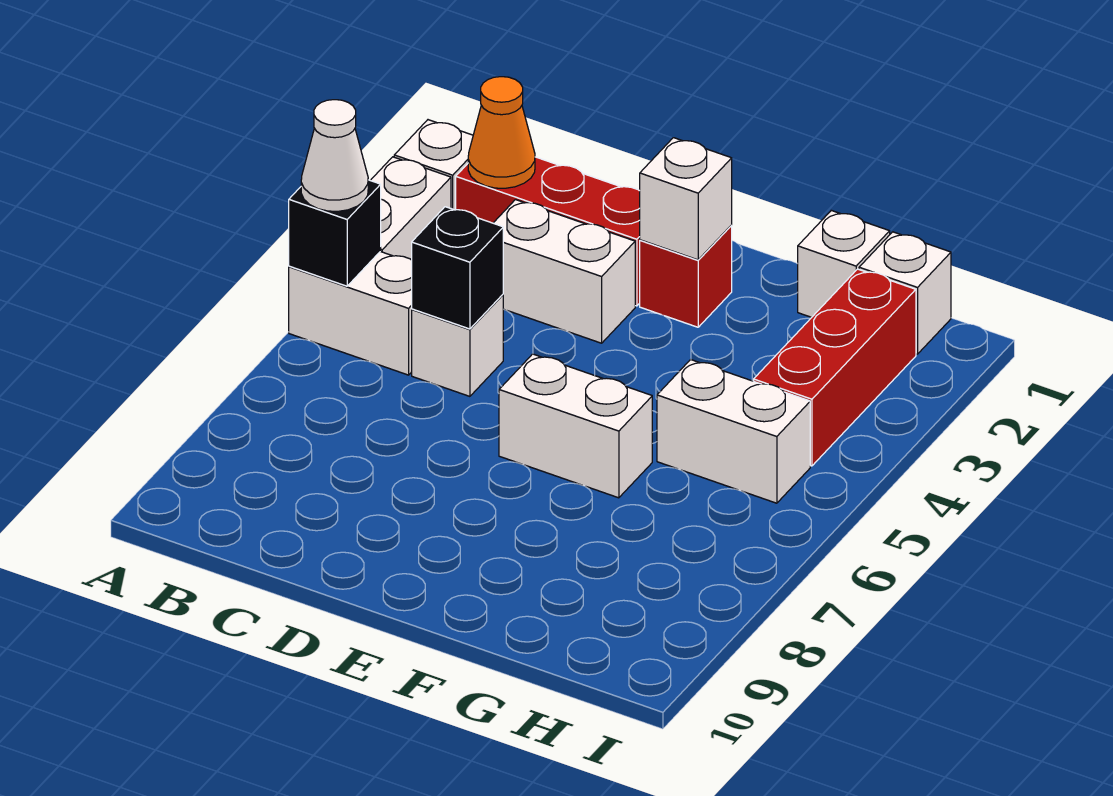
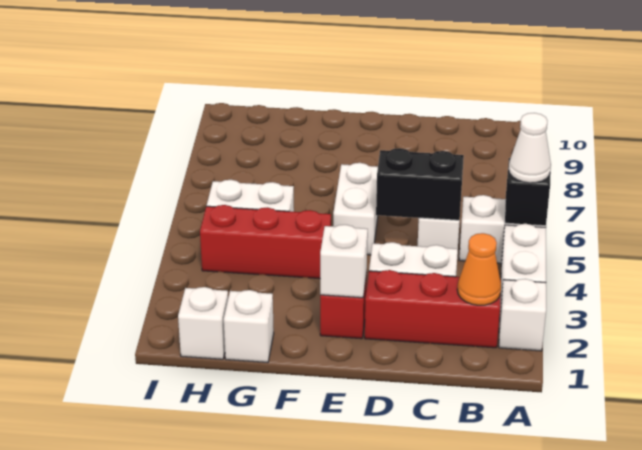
black brick C5 level 2 -> black brick C5:D5 level 2
white brick E6:F6 level 1 -> white brick E5:E6 level 1
red brick H2:H4 level 1 -> red brick F4:H4 level 1

